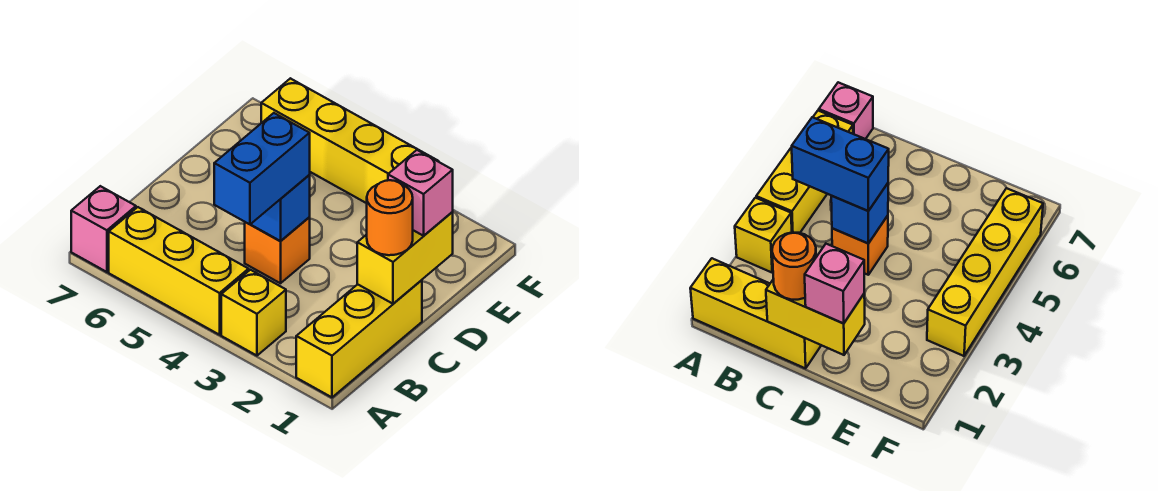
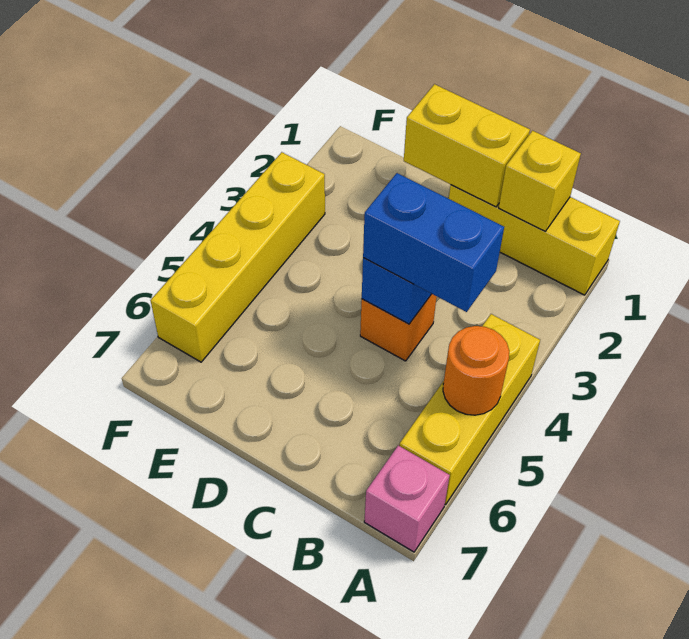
yellow brick A3 level 1 -> yellow brick B1 level 2
orange round brick C1 level 3 -> orange round brick A5 level 2
pink brick D1 level 3 -> none

